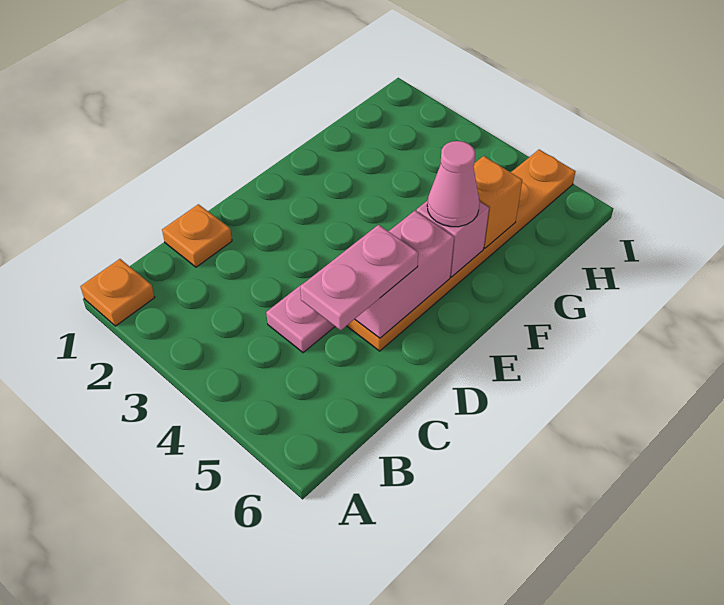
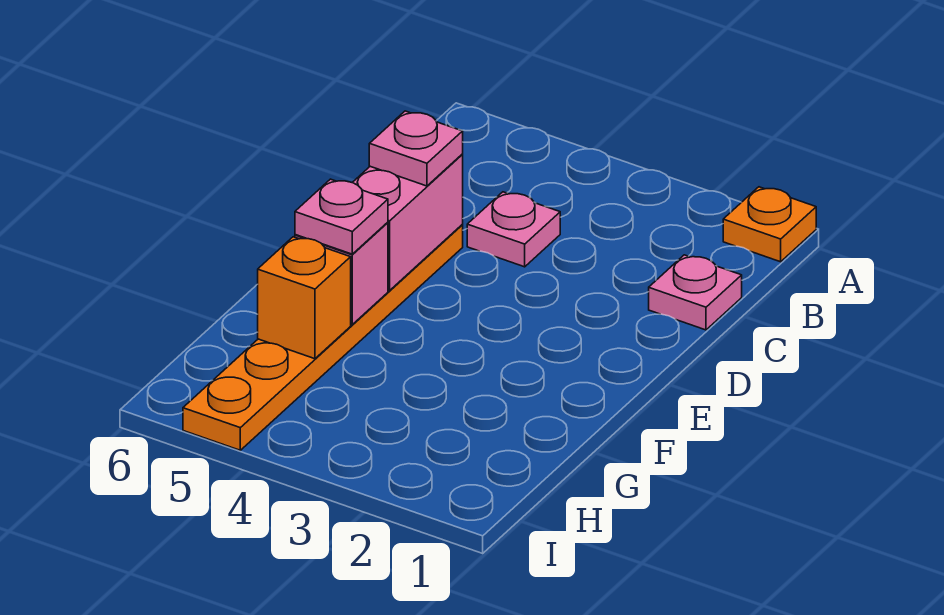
orange plate C1 level 1 -> pink plate C1 level 1
pink plate C5:D5 level 3 -> pink plate D5 level 3
pink cone F5 level 3 -> pink plate F5 level 3

